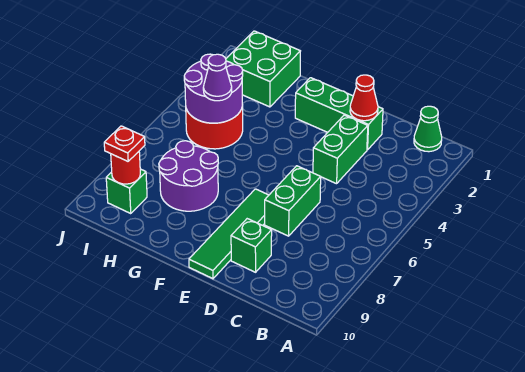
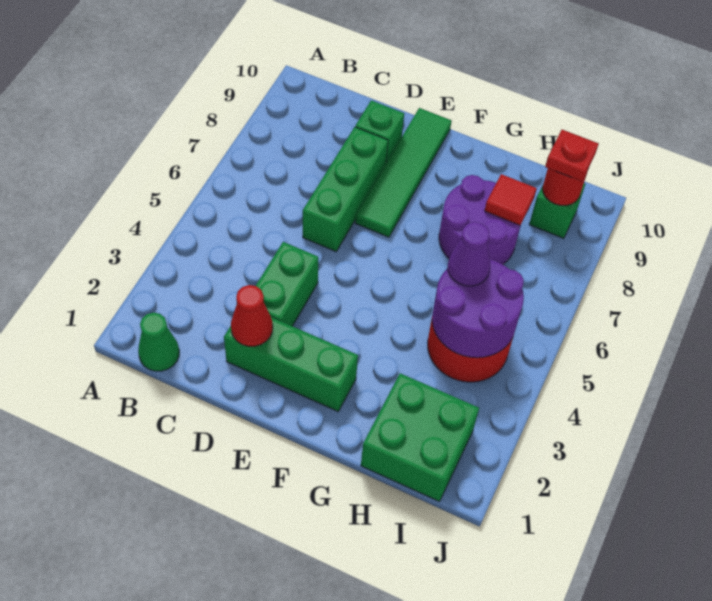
green brick D6:D7 level 1 -> green brick D6:D8 level 1
none -> red tile H8 level 2

